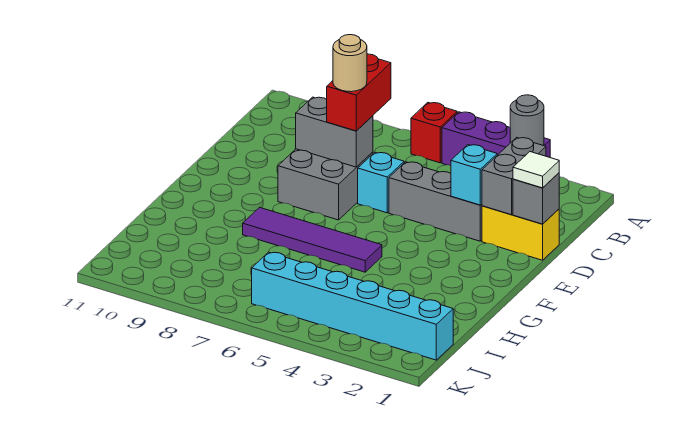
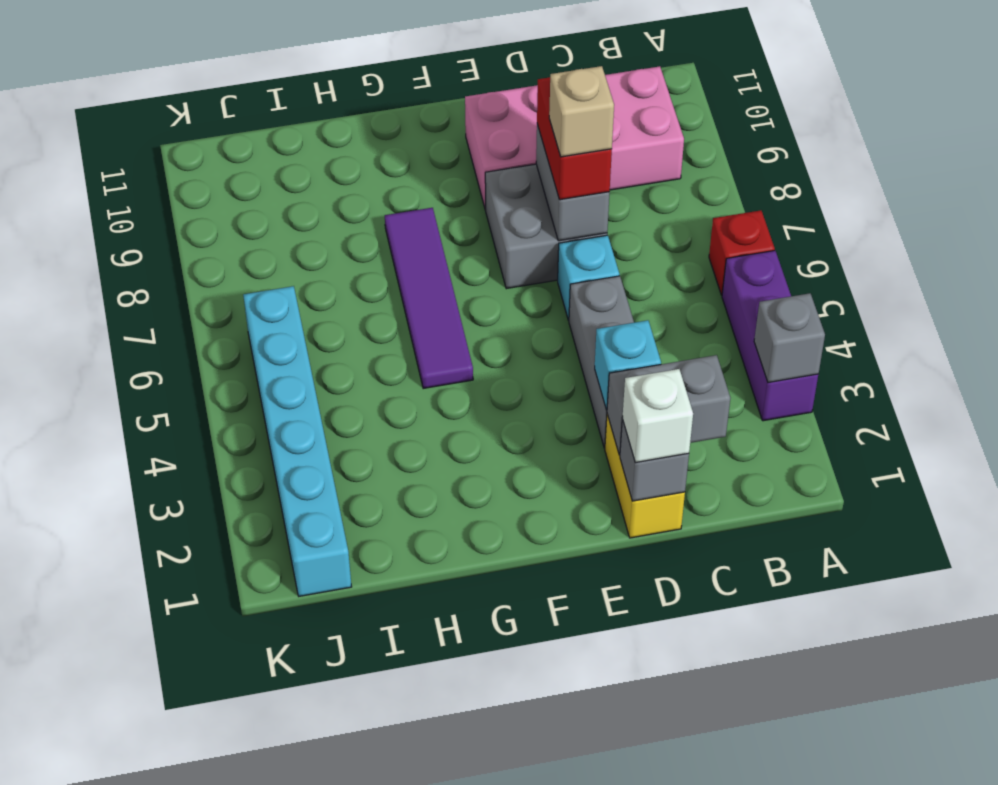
grey round brick A3 level 2 -> grey brick A3 level 2
none -> pink brick B9:E10 level 1
red brick C7:D7 level 3 -> red brick D7:D8 level 3
white tile D1 level 3 -> white brick D1 level 3
tan round brick D7 level 4 -> tan brick D7 level 4

